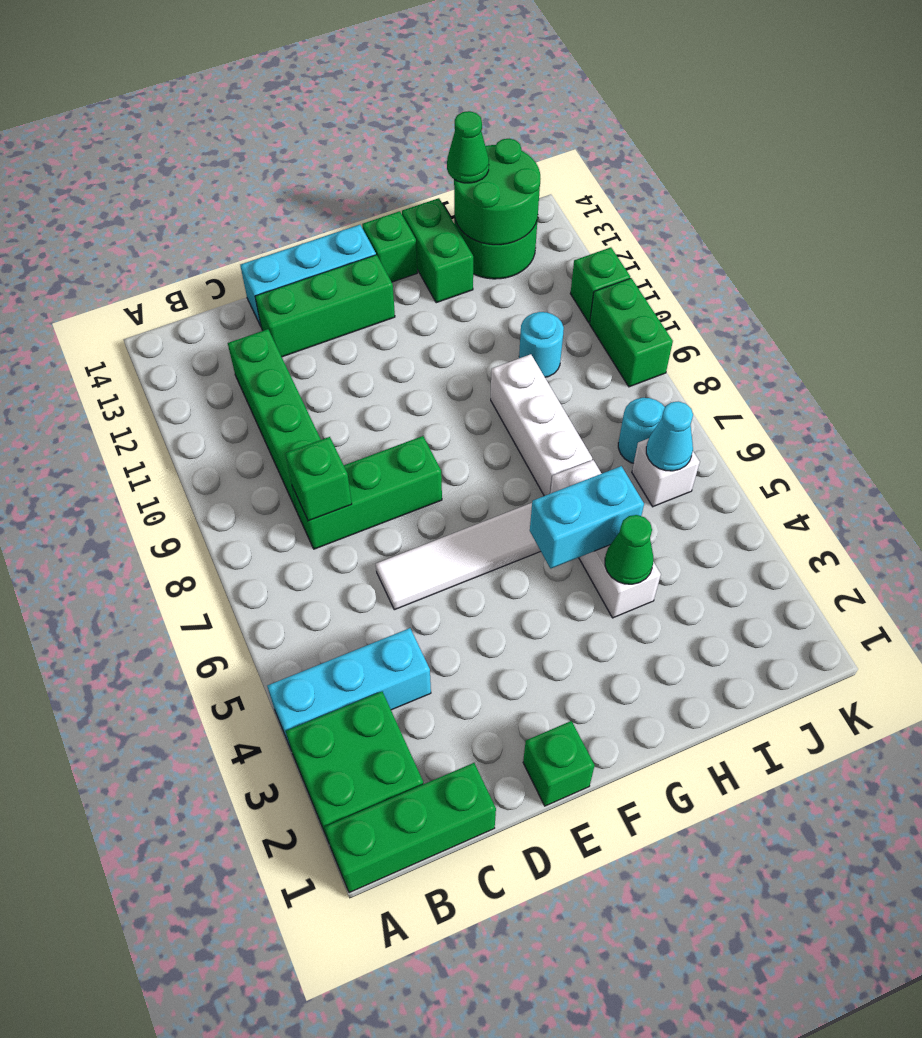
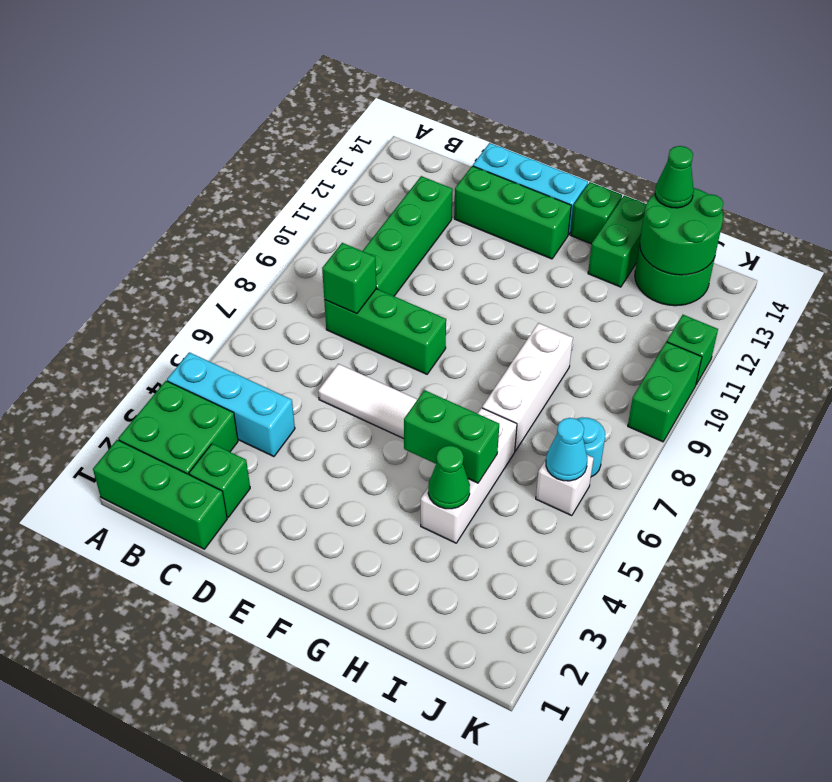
green brick E1 level 1 -> green brick C2 level 1
cyan brick G5:H5 level 2 -> green brick G5:H5 level 2
cyan round brick I10 level 1 -> none

